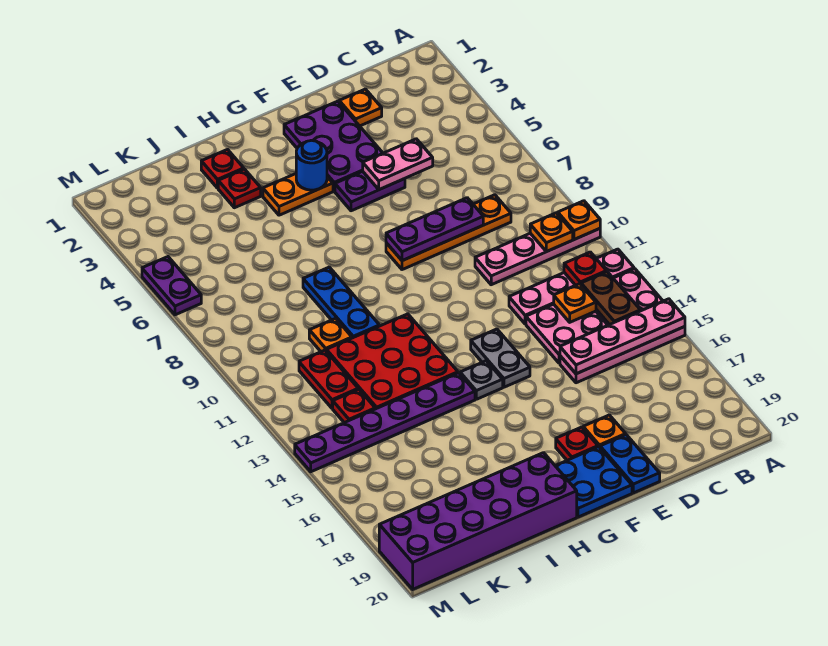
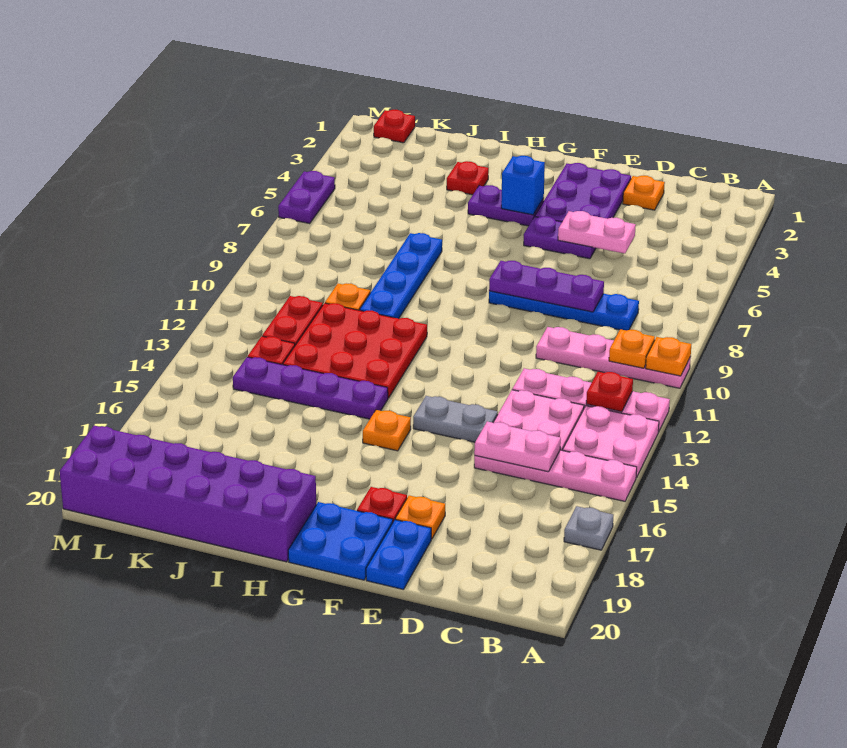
pink plate A15:D15 level 2 -> pink plate C15:D15 level 2
brown plate B13:B14 level 2 -> none
orange plate C8:F8 level 1 -> blue plate C8:F8 level 1
orange plate C13 level 2 -> orange plate G15 level 1
grey plate F13:F14 level 1 -> grey plate E14:F14 level 1
orange plate G4:H4 level 1 -> purple plate G4:H4 level 1
blue round brick G4 level 2 -> blue brick G4 level 2
grey plate G14 level 1 -> grey plate A17 level 1
purple plate H14:M14 level 1 -> purple plate H14:K14 level 1
red plate I2 level 1 -> red plate L1 level 1
blue plate I8:I10 level 1 -> blue plate I7:I10 level 1

